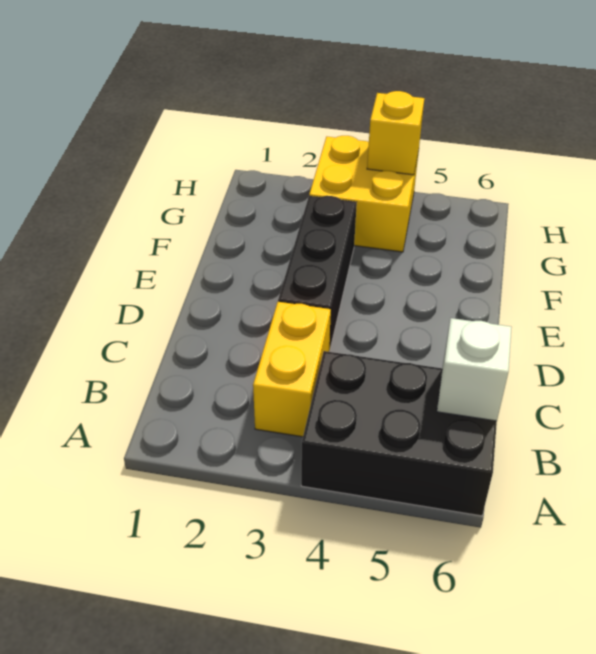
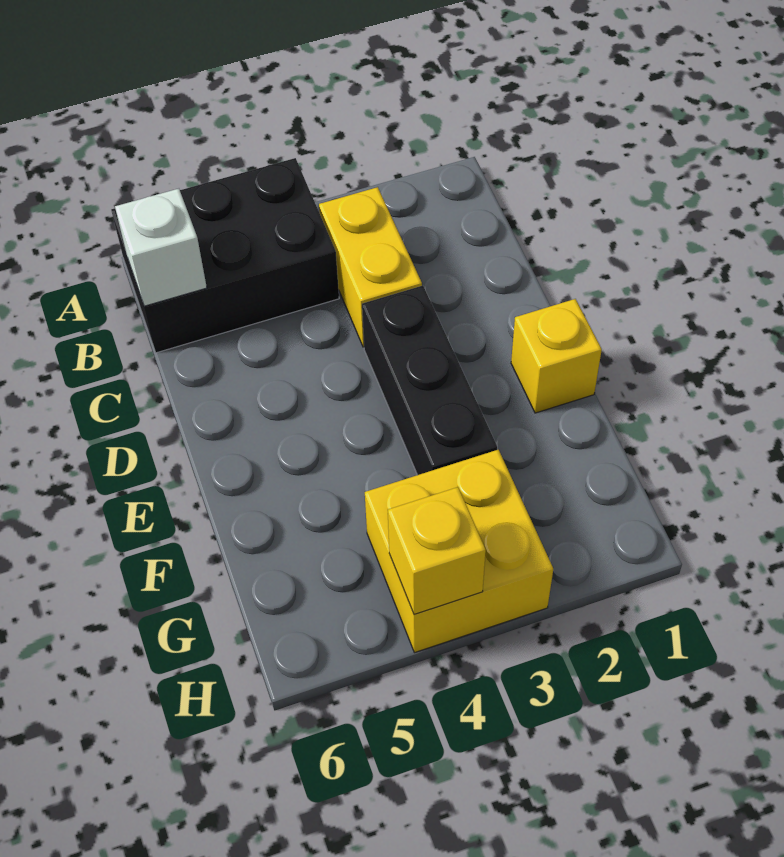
none -> yellow brick E1 level 1

